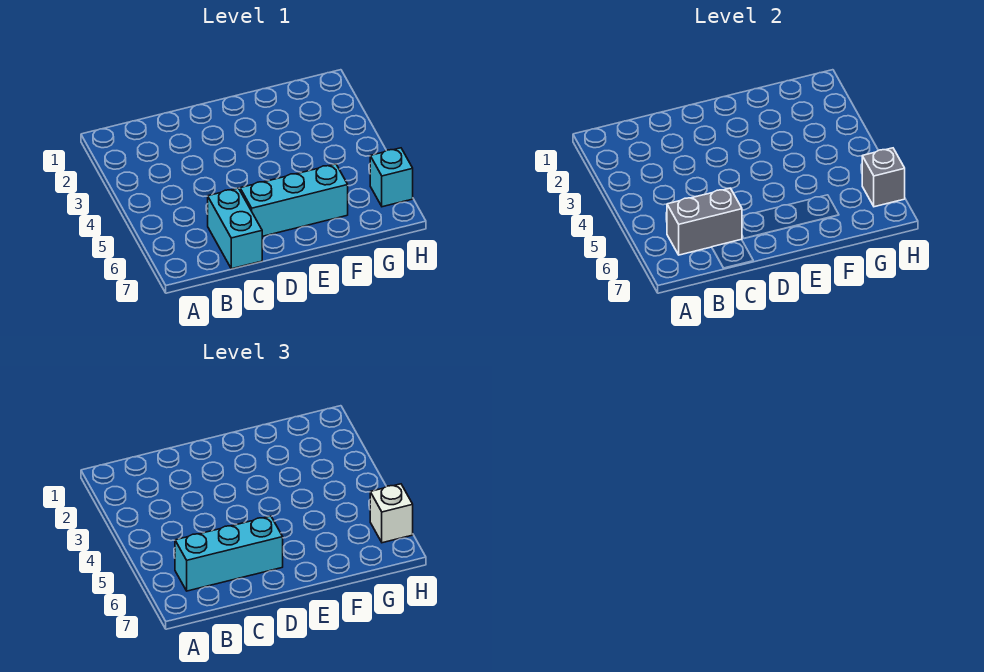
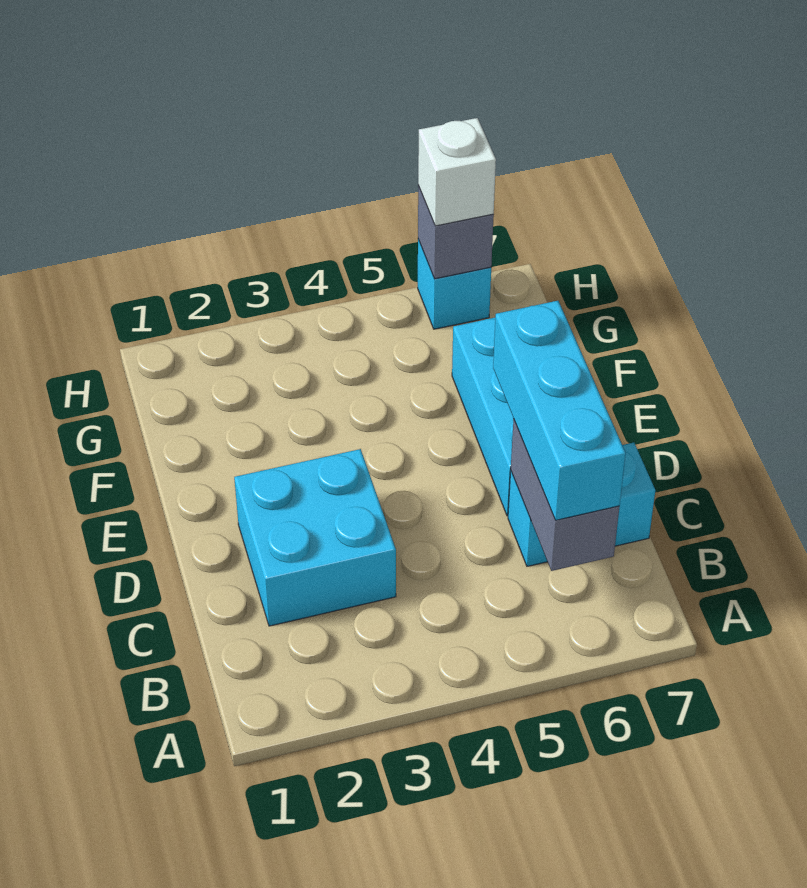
none -> cyan brick C2:D3 level 1

